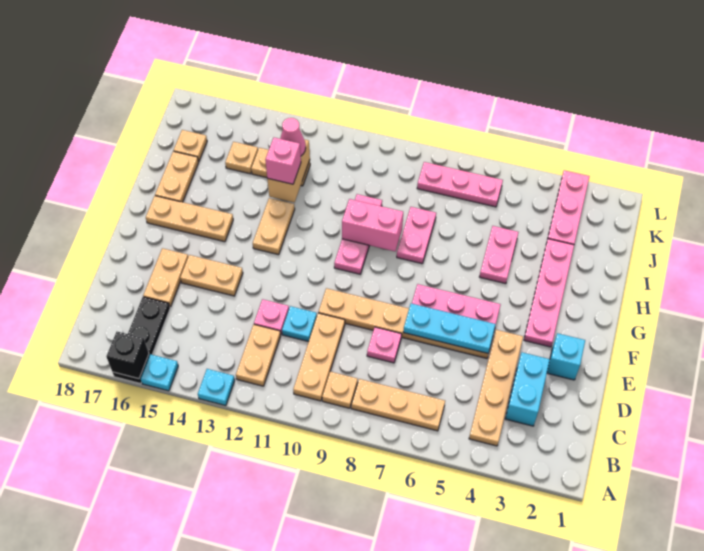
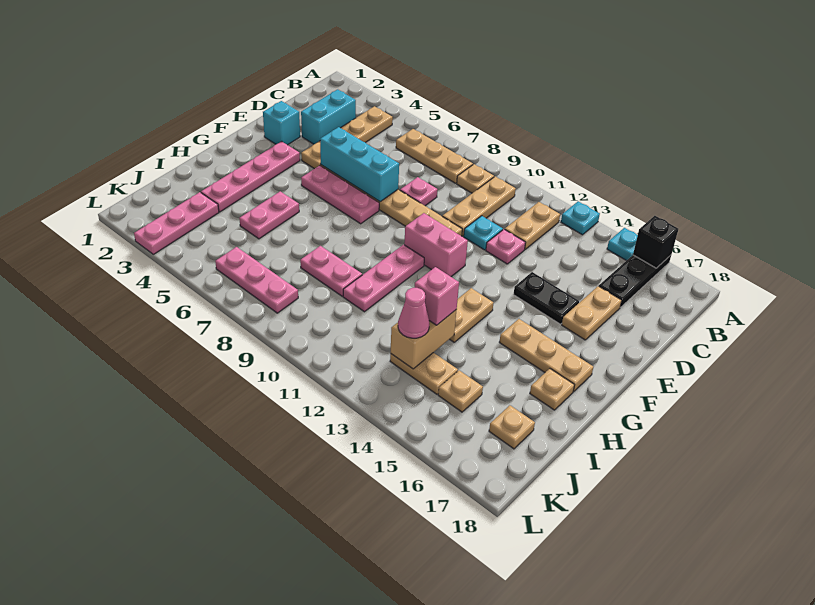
cyan plate E5:E7 level 2 -> cyan brick E5:E7 level 2
tan plate E14:E15 level 1 -> black plate E14:E15 level 1
pink plate H8:I8 level 1 -> pink plate I8:I9 level 1
pink brick H9:H10 level 2 -> pink brick F10:F11 level 1
tan plate H17:I17 level 1 -> tan plate H17 level 1

